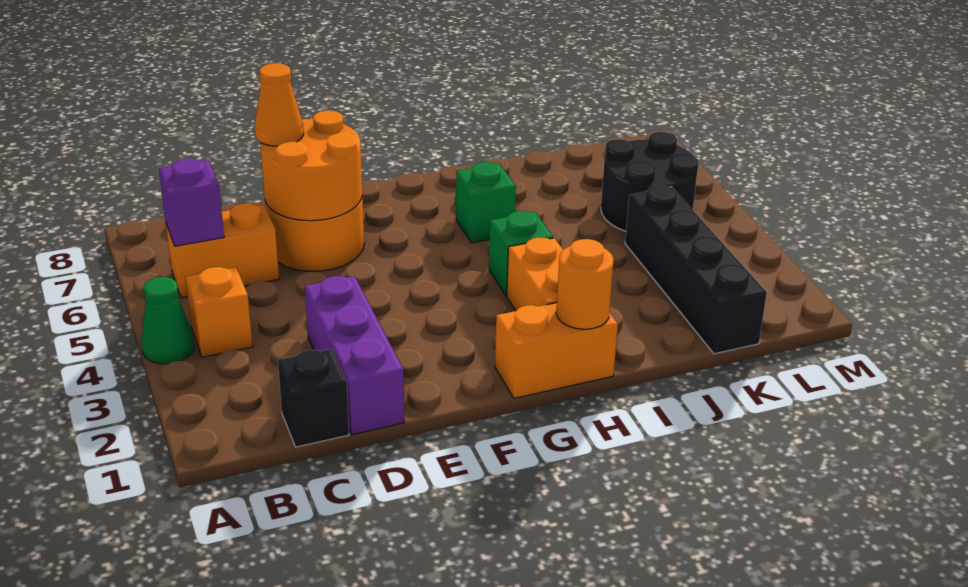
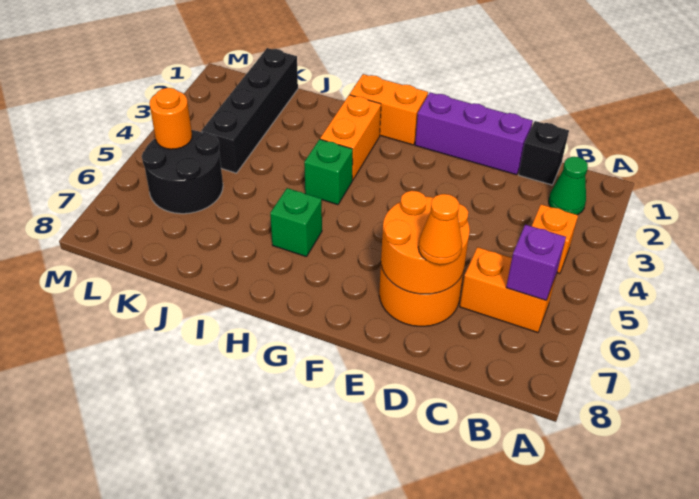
green cone A4 level 1 -> green cone B2 level 1
purple brick D1:D3 level 1 -> purple brick D1:F1 level 1
orange round brick H1 level 2 -> orange round brick L5 level 2

